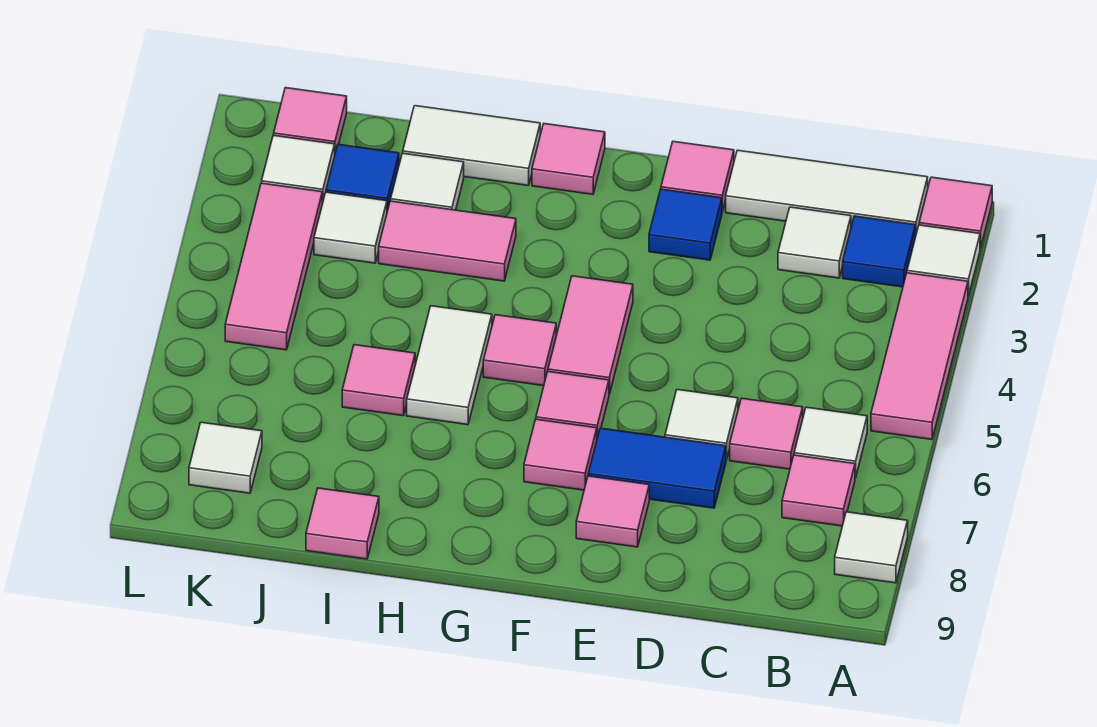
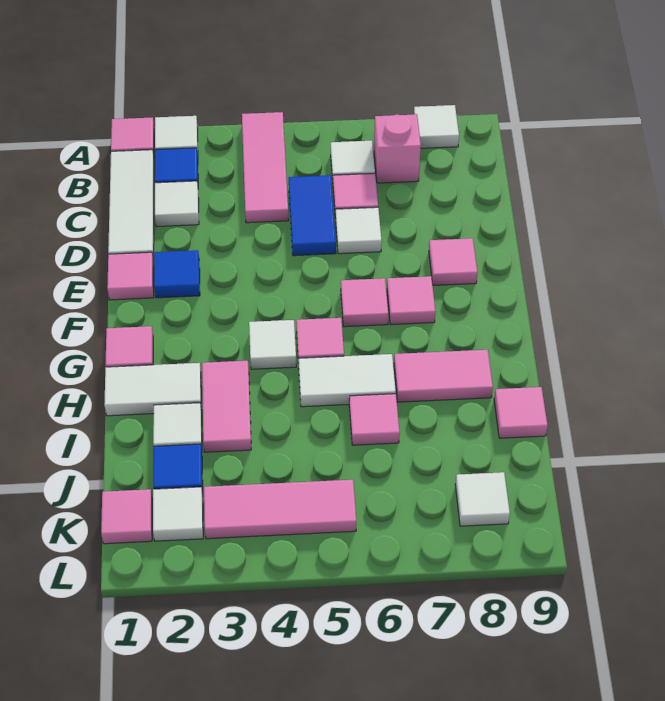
pink tile A3:A5 level 1 -> pink tile A4:C4 level 1
pink tile B7 level 1 -> pink brick B7 level 1
blue tile D7:E7 level 1 -> blue tile C5:D5 level 1
pink tile F4:F5 level 1 -> pink tile H7:H8 level 1
white tile H1:I1 level 1 -> white tile H1:H2 level 1
white tile J3 level 1 -> white tile G4 level 1

